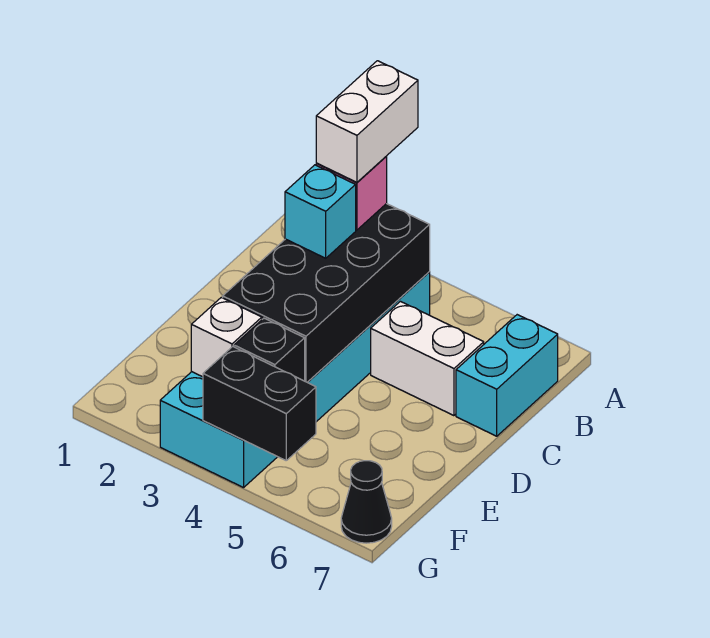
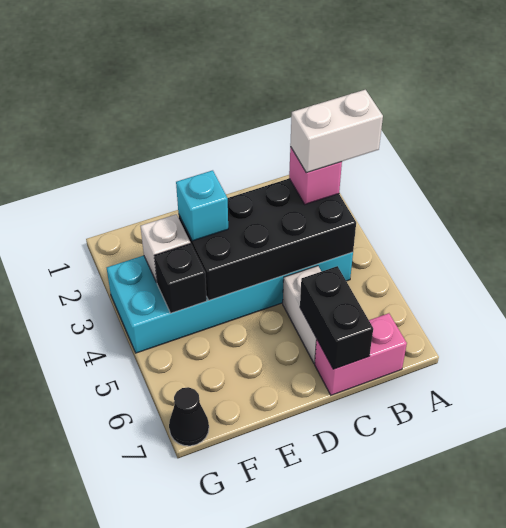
cyan brick B7:C7 level 1 -> pink brick B7:C7 level 1
cyan brick C3 level 3 -> cyan brick E3 level 3
black brick G4:G5 level 2 -> black brick C6:C7 level 2

